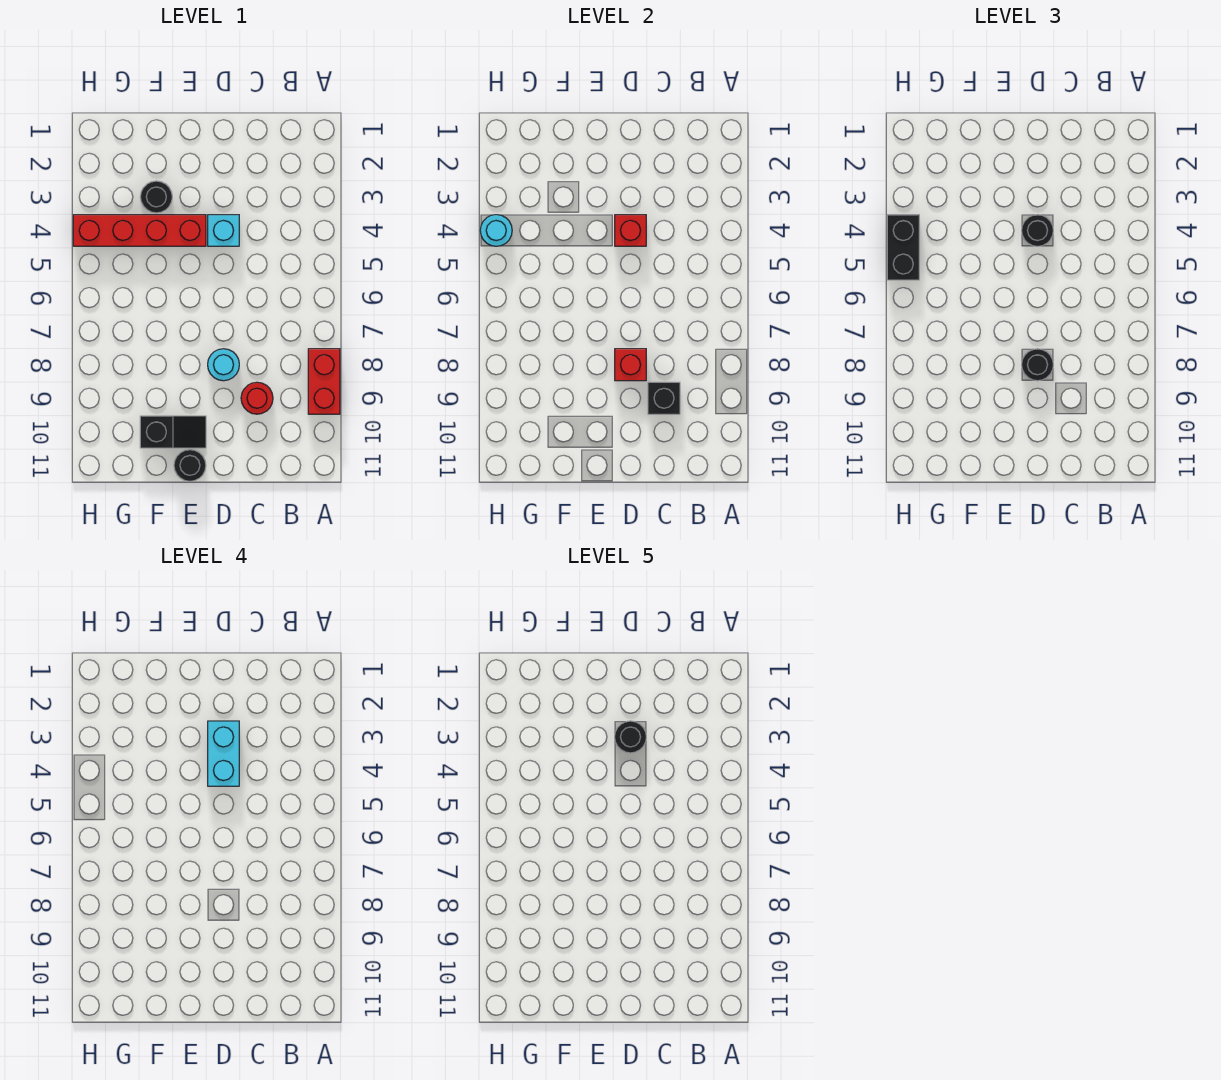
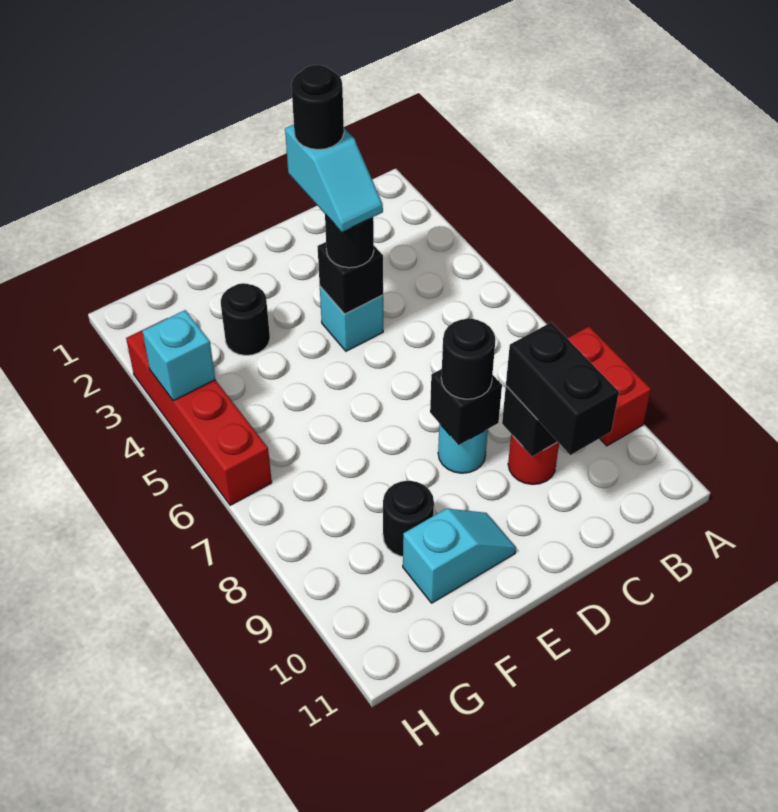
cyan brick D3:D4 level 4 -> cyan slope D3:D4 level 4 top 3
red brick D4 level 2 -> black brick D4 level 2
red brick D8 level 2 -> black brick D8 level 2
red brick E4:H4 level 1 -> red brick H3:H6 level 1
black slope E10:F10 level 1 top F -> cyan slope E10:F10 level 1 top F
black round brick E11 level 1 -> black round brick F9 level 1
cyan round brick H4 level 2 -> cyan brick H4 level 2
black brick H4:H5 level 3 -> black brick C9:C10 level 3

